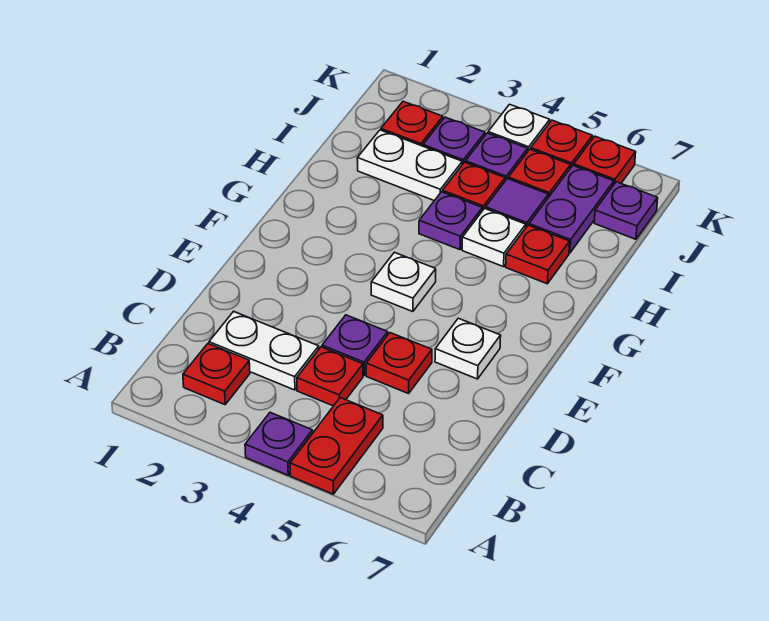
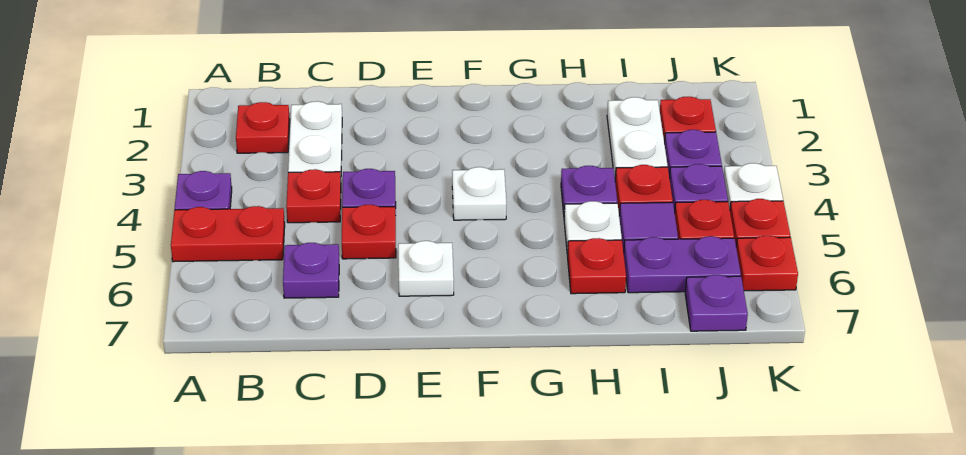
none -> purple plate C6 level 1

